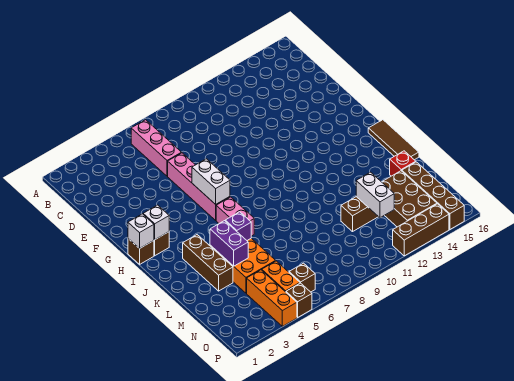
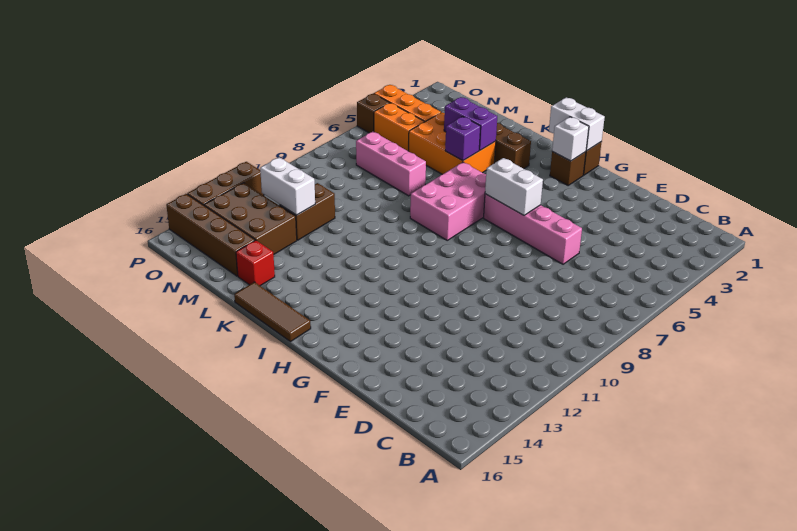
pink brick B6:D6 level 1 -> pink brick L7:N7 level 1
white brick H1 level 2 -> white brick H1:I1 level 2
pink brick I6:J6 level 1 -> pink brick I6:J8 level 1
brown brick O6 level 1 -> none

